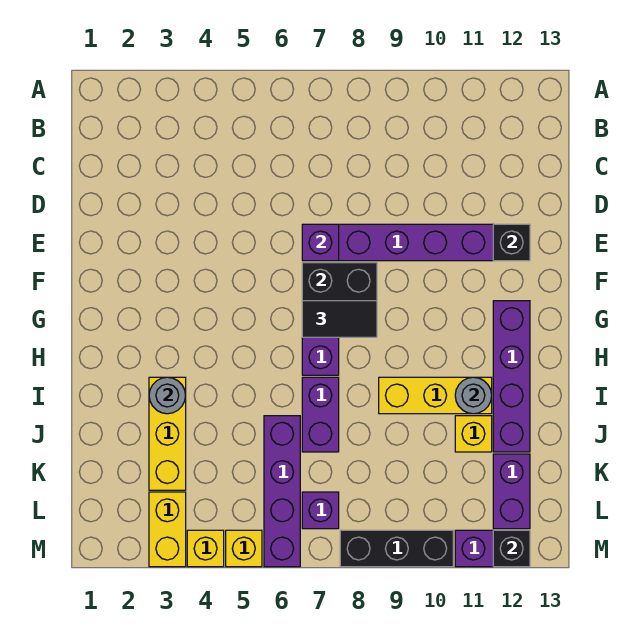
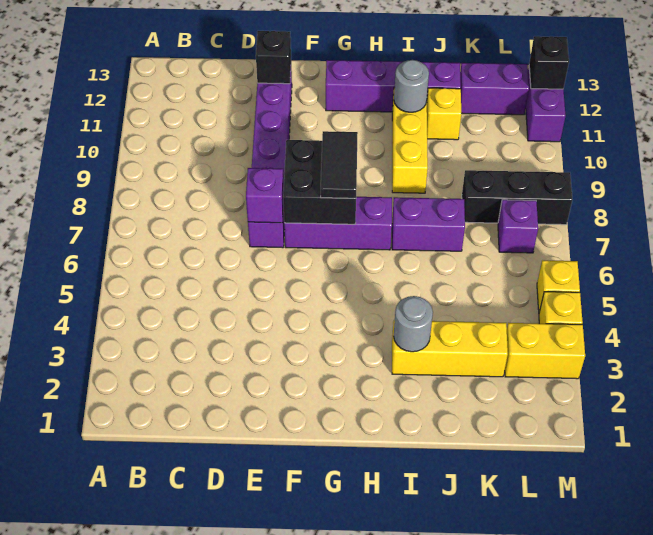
purple brick J6:M6 level 1 -> none
black brick M8:M10 level 1 -> black brick K8:M8 level 1

